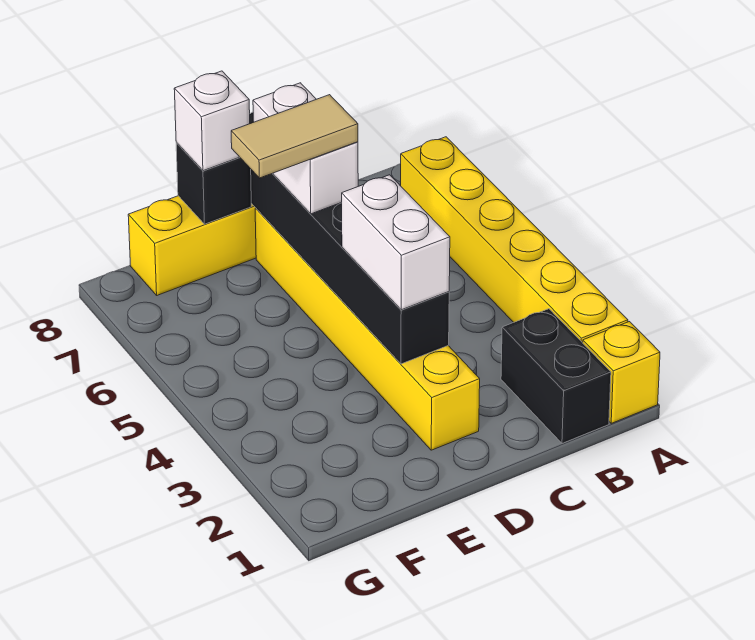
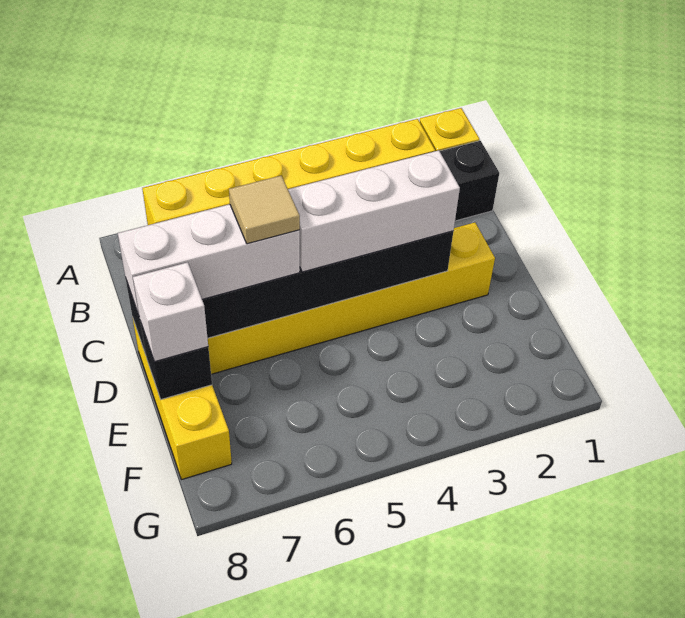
white brick D3:D4 level 3 -> white brick D3:D5 level 3
white brick D6:D7 level 3 -> white brick D6:D8 level 3
tan tile D6:E6 level 4 -> tan tile D6 level 4

